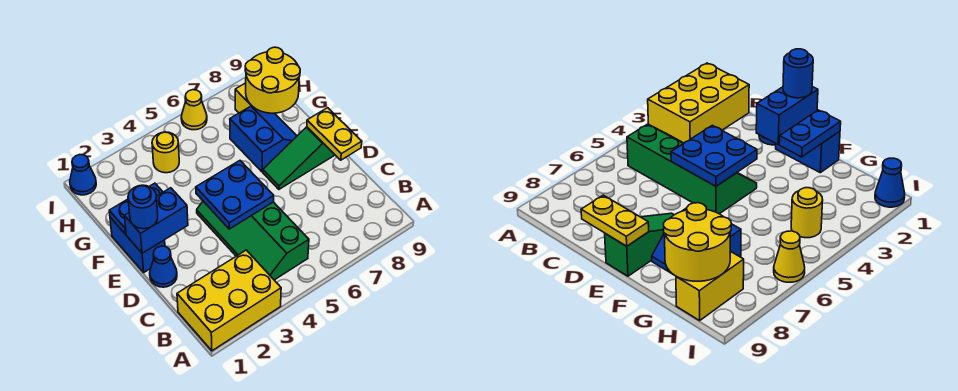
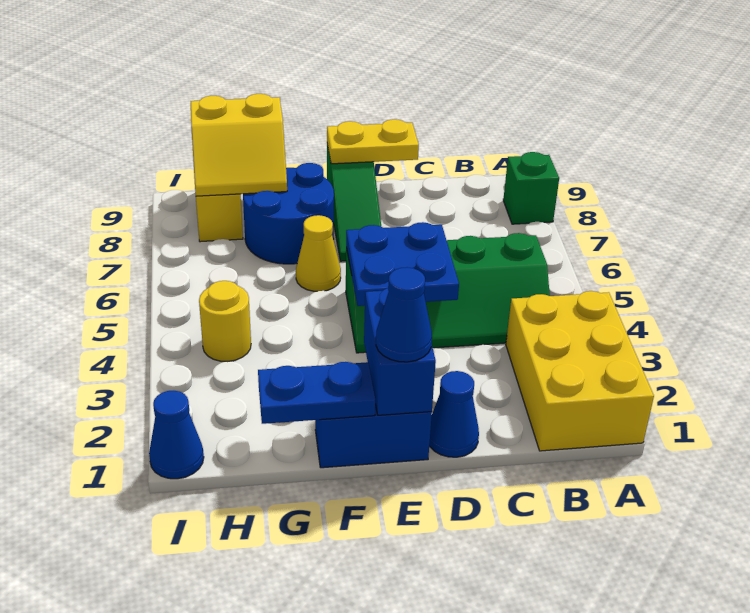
none -> green brick A8 level 1
blue round brick E1 level 3 -> blue cone E1 level 3
blue plate F1:F2 level 2 -> blue plate F1:G1 level 2
blue slope F7:G8 level 1 top 7 -> blue round brick F7:G8 level 1
yellow round brick G8:H9 level 2 -> yellow slope G8:H9 level 2 top 9
yellow cone I6 level 1 -> yellow cone F6 level 1

